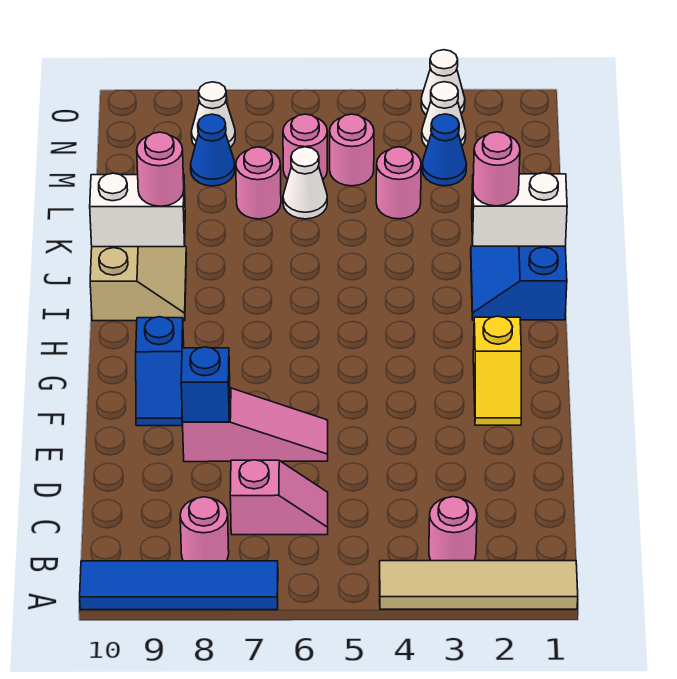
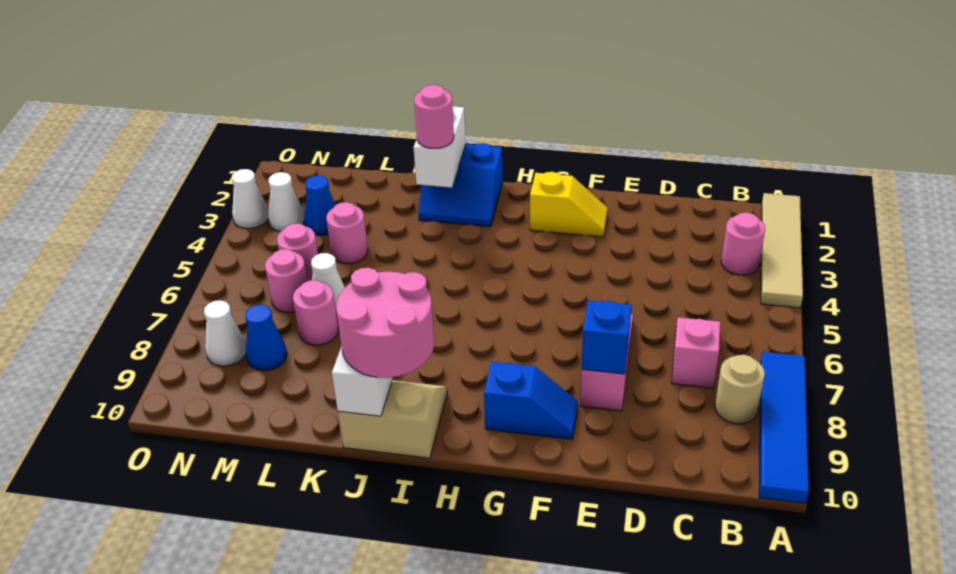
pink round brick B8 level 1 -> tan round brick B8 level 1
pink round brick J9 level 3 -> pink round brick I9:J10 level 3

